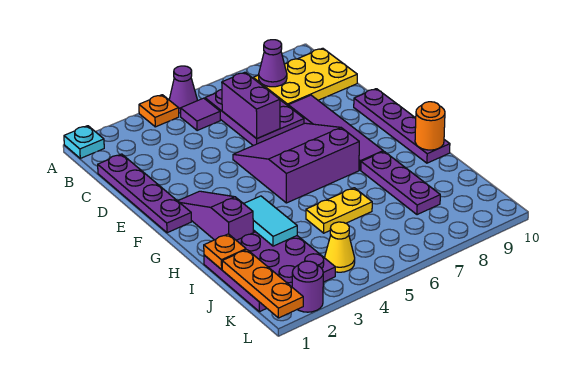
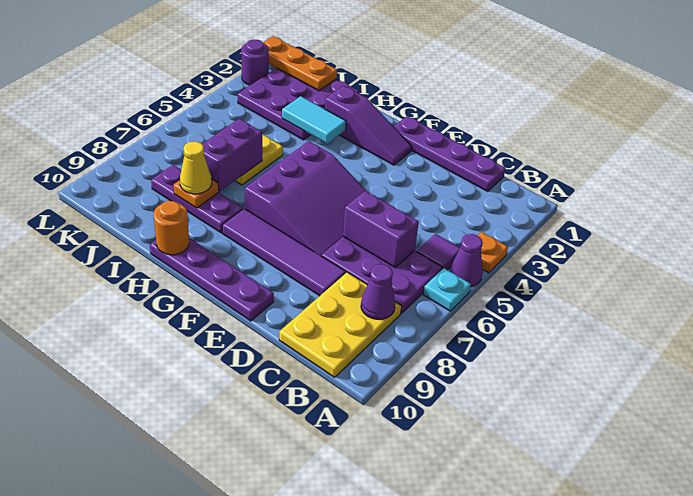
cyan plate A1 level 1 -> cyan plate A6 level 1
orange plate I1 level 2 -> orange plate I8 level 2
none -> purple brick I6:I7 level 2
yellow cone K4 level 1 -> yellow cone I8 level 3

